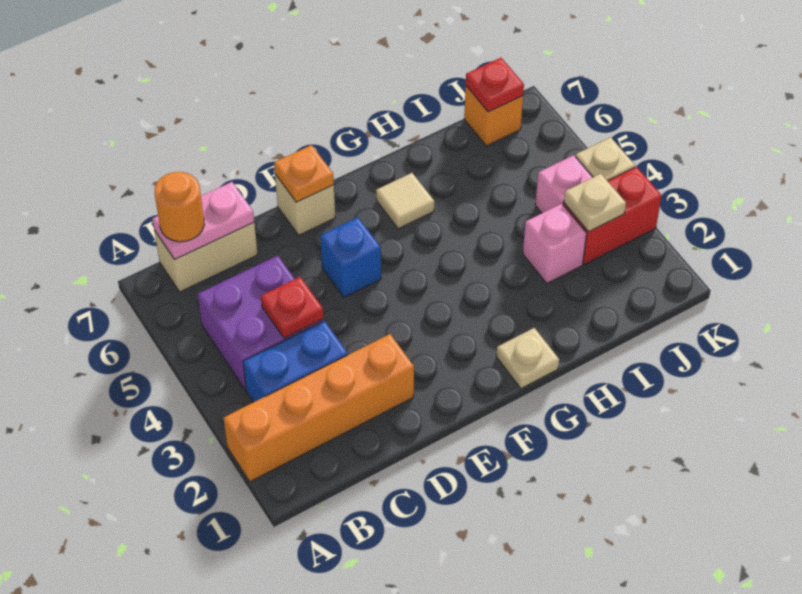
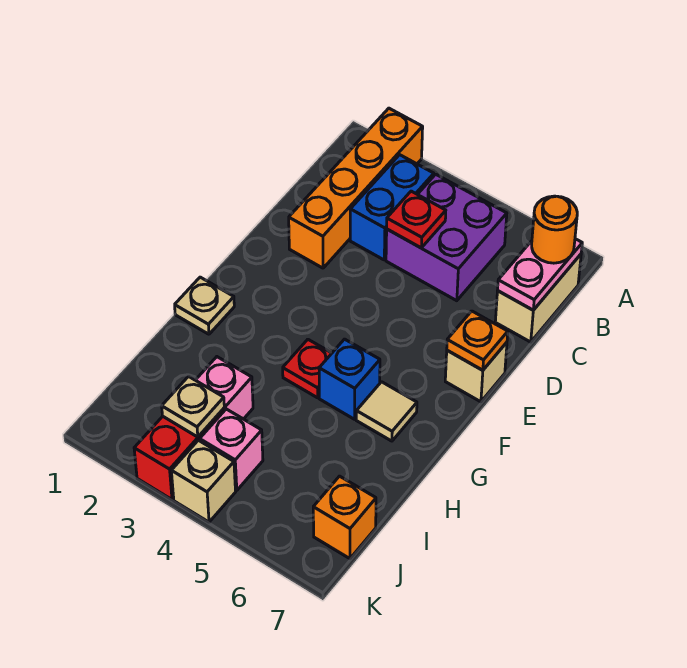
blue brick E5 level 1 -> blue brick G5 level 1
red plate J7 level 2 -> red plate G4 level 1

